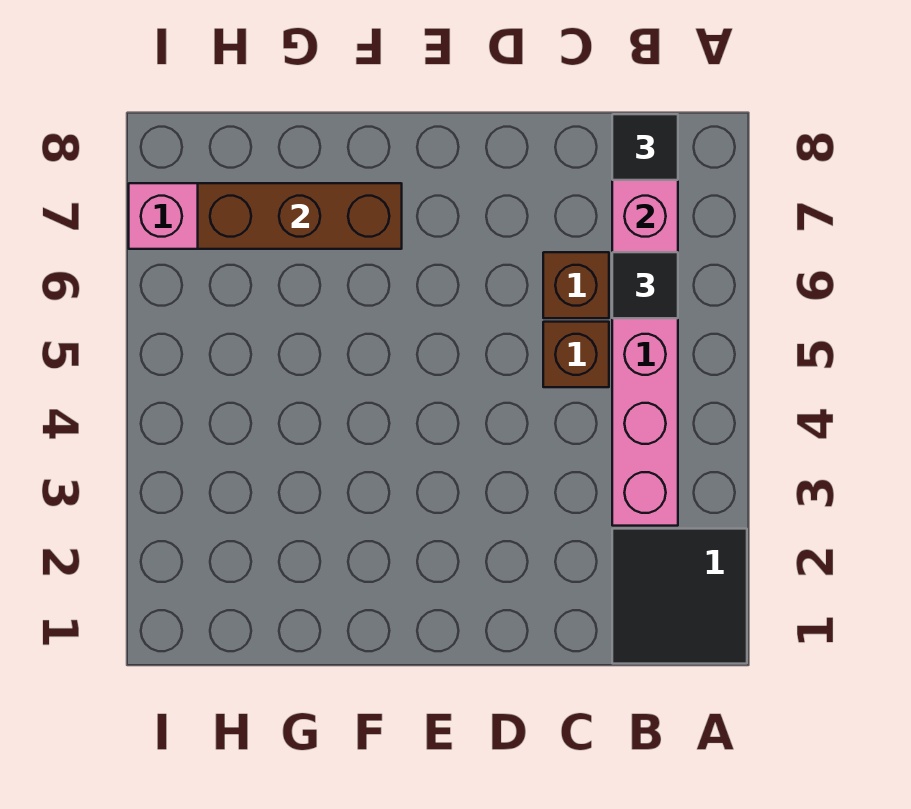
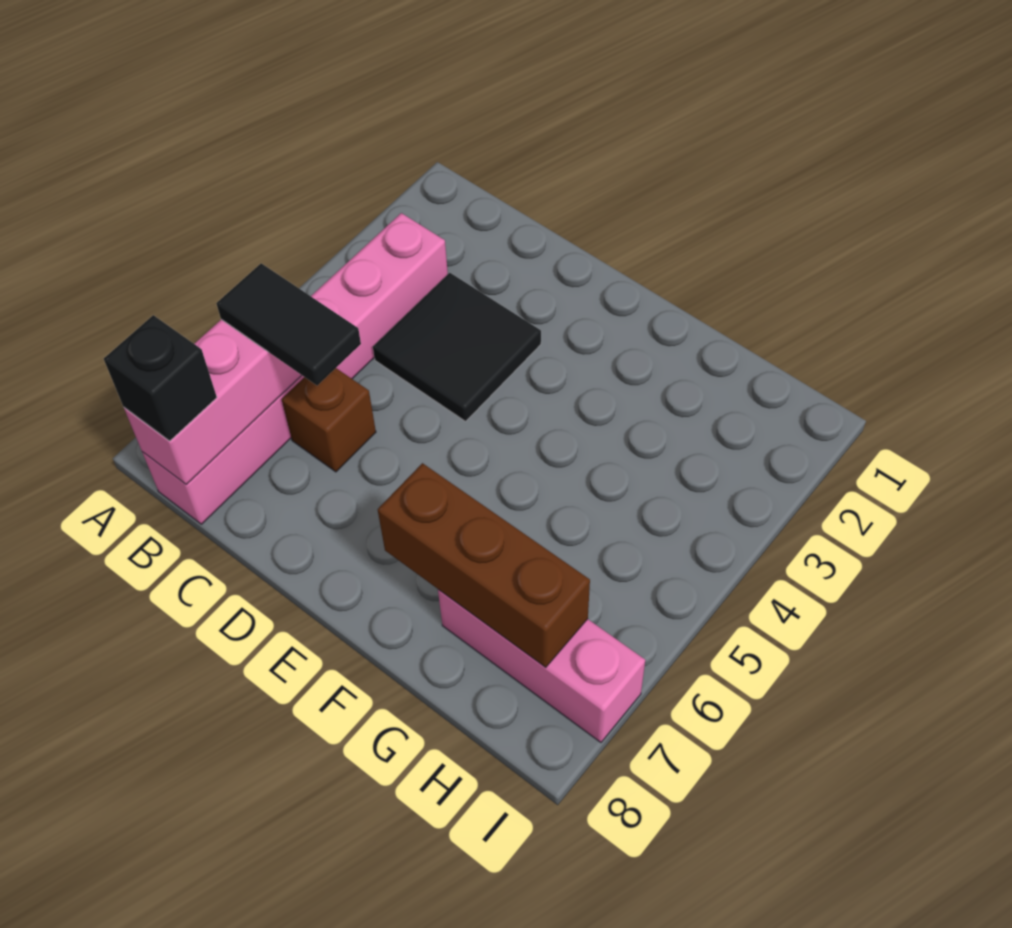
black tile A1:B2 level 1 -> black tile C3:D4 level 1
black tile B6 level 3 -> black tile B6:C6 level 3
black tile B8 level 3 -> black brick B8 level 3
brown brick C5 level 1 -> none

